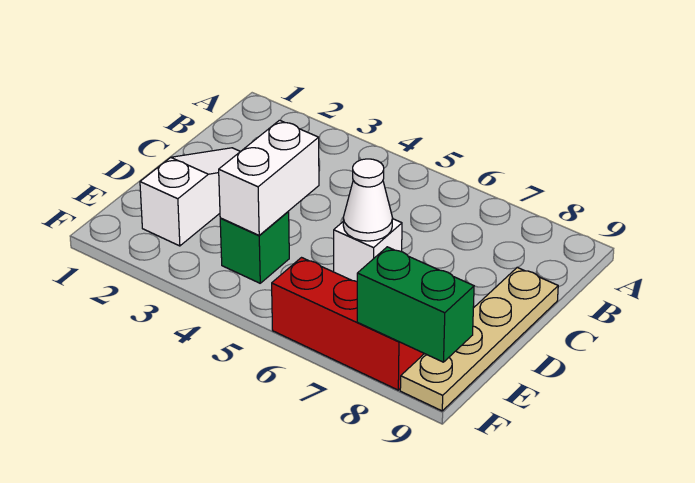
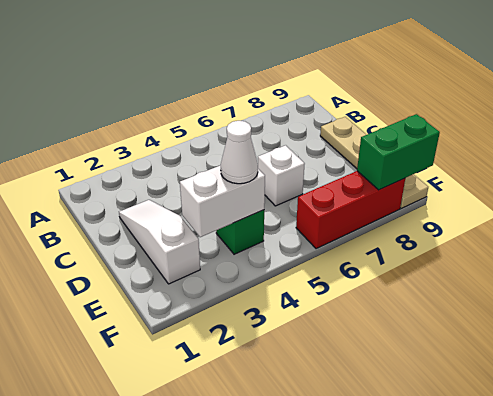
white brick D4:E4 level 2 -> white brick E3:E4 level 2
white cone D6 level 2 -> white cone E4 level 3

